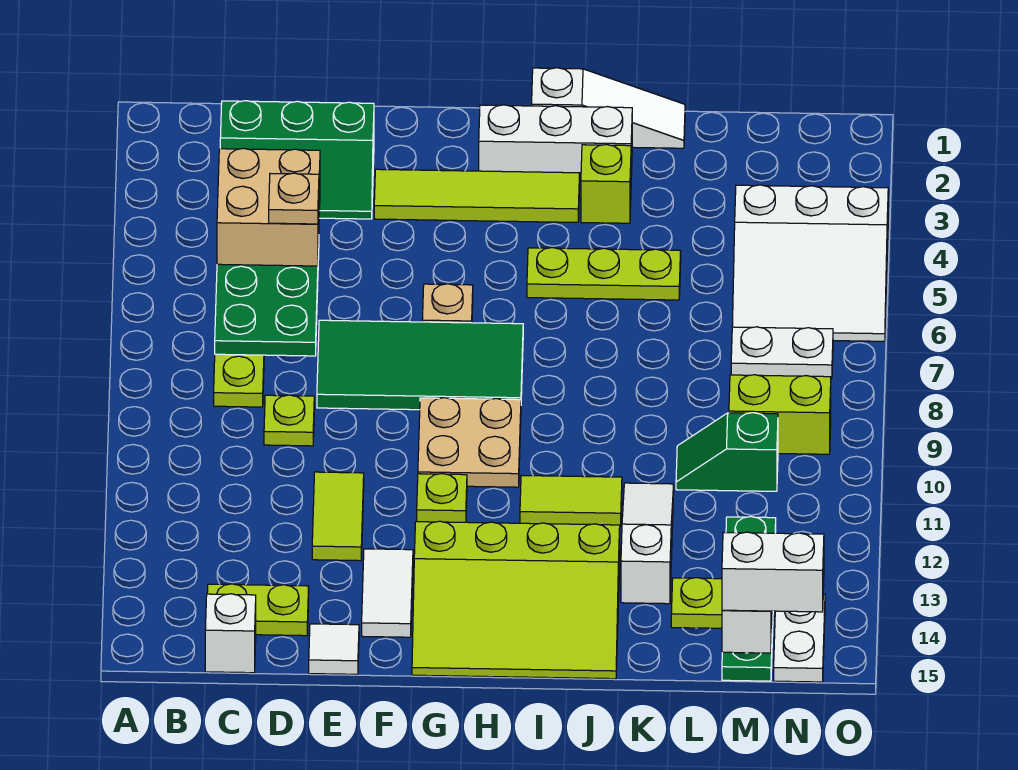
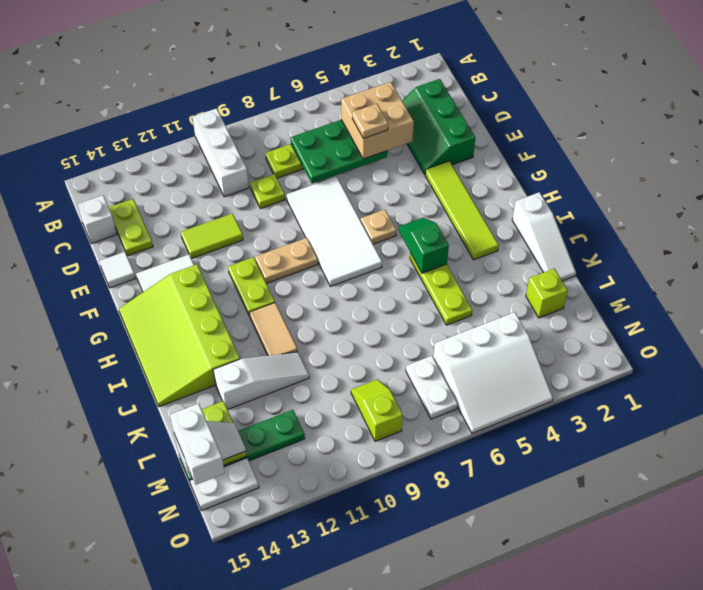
green tile E7:H8 level 1 -> white tile E7:H8 level 1
tan plate G9:H10 level 1 -> tan plate G9:G10 level 1
lime plate G11 level 1 -> lime plate G11:H11 level 1
white brick H2:J2 level 1 -> white brick A10:C10 level 1
lime tile I11:J11 level 1 -> tan tile I11:J11 level 1
lime brick J3 level 1 -> lime brick L2 level 1
green slope L10:M10 level 1 top M -> green slope H5:I5 level 2 top I
white slope M4:O6 level 1 top 4 -> white slope M4:O6 level 1 top M
lime brick M9:N9 level 1 -> lime slope M9:N9 level 1 top N

